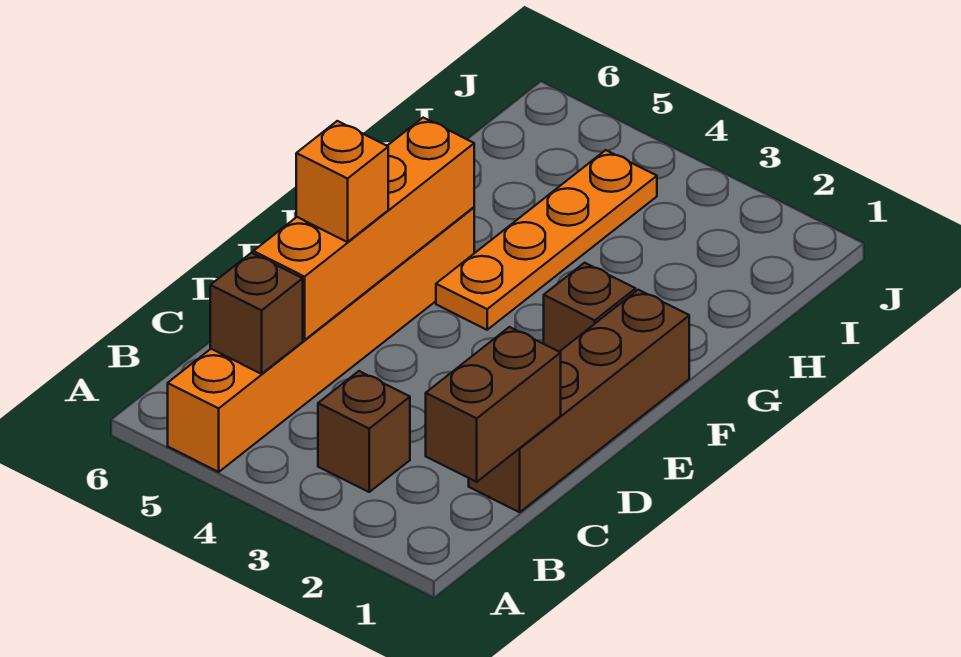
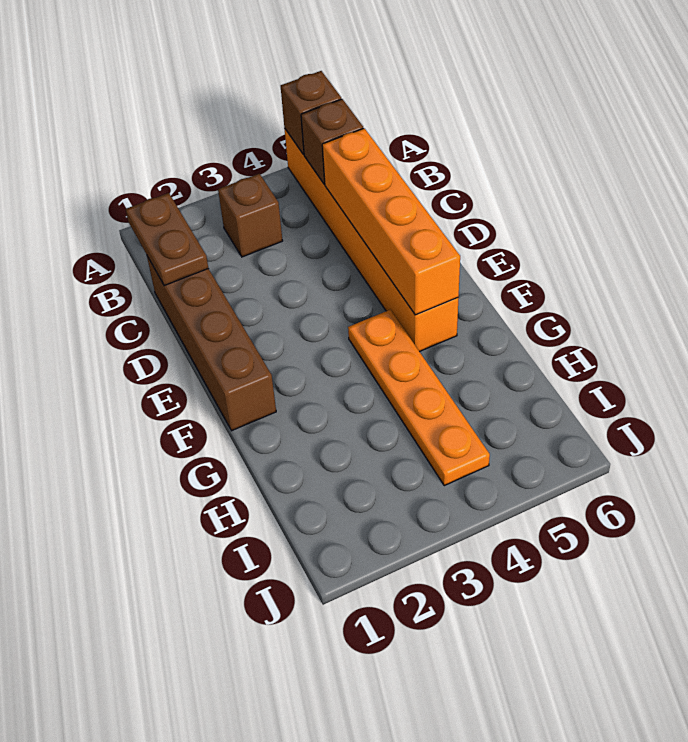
brown brick B1:C1 level 2 -> brown plate B1:C1 level 2
orange brick D5 level 3 -> none
brown brick F2 level 1 -> brown brick A5 level 2

